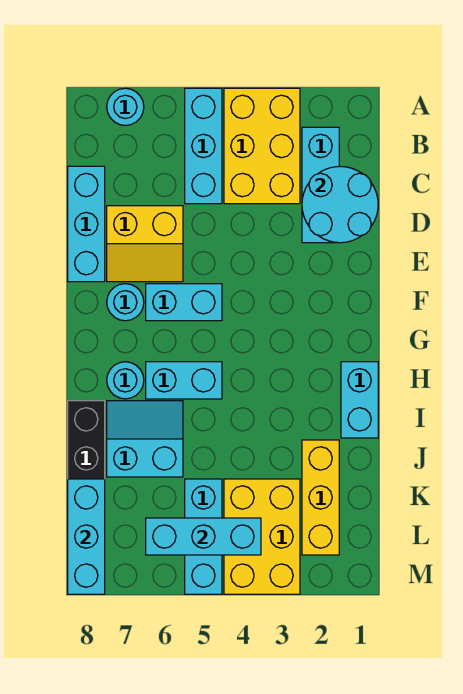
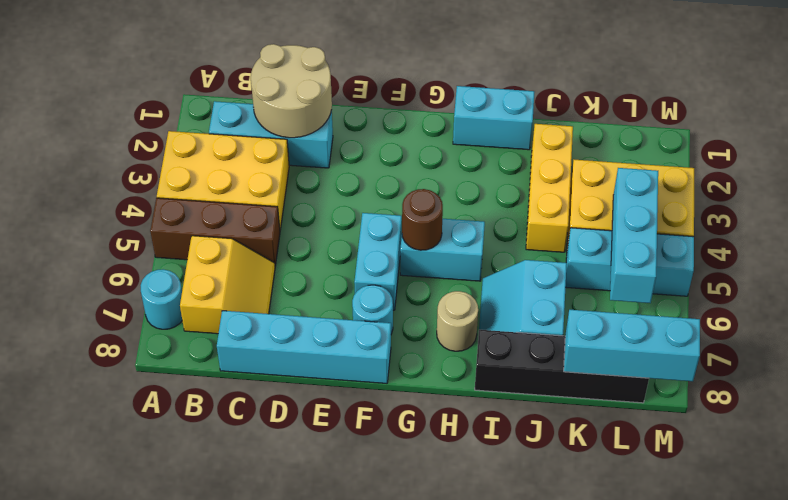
cyan brick A5:C5 level 1 -> brown brick A5:C5 level 1
cyan round brick C1:D2 level 2 -> tan round brick C1:D2 level 2
cyan brick C8:E8 level 1 -> cyan brick C8:F8 level 1
yellow slope D6:E7 level 1 top D -> yellow slope B6:C7 level 1 top B
none -> brown round brick G5 level 2
cyan brick H5:H6 level 1 -> cyan brick G5:H5 level 1
cyan round brick H7 level 1 -> tan round brick H7 level 1
yellow brick J2:L2 level 1 -> yellow brick J2:J4 level 1

